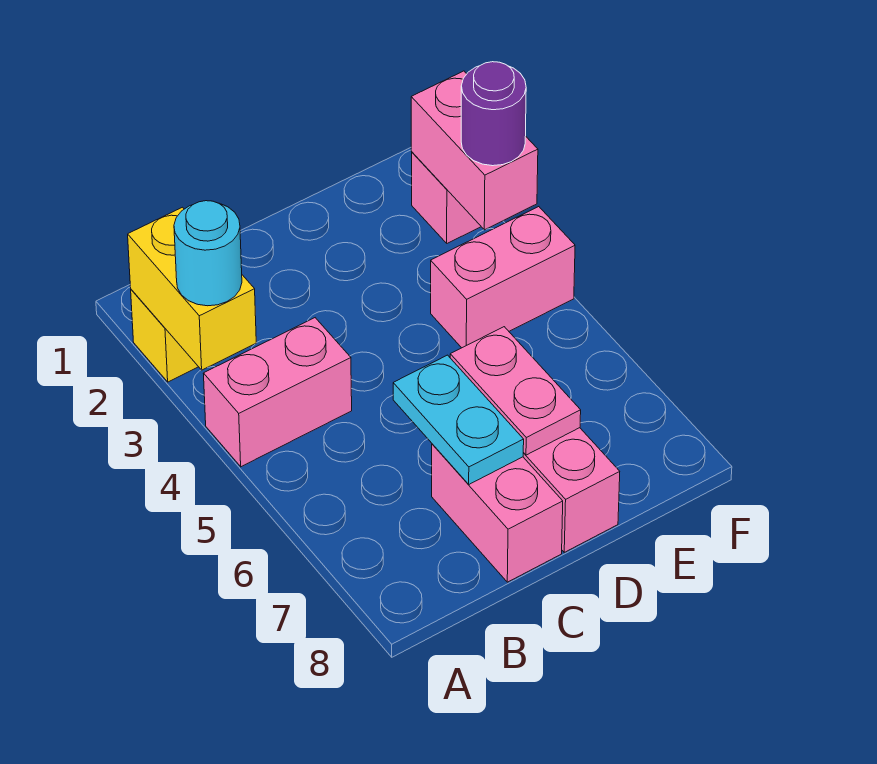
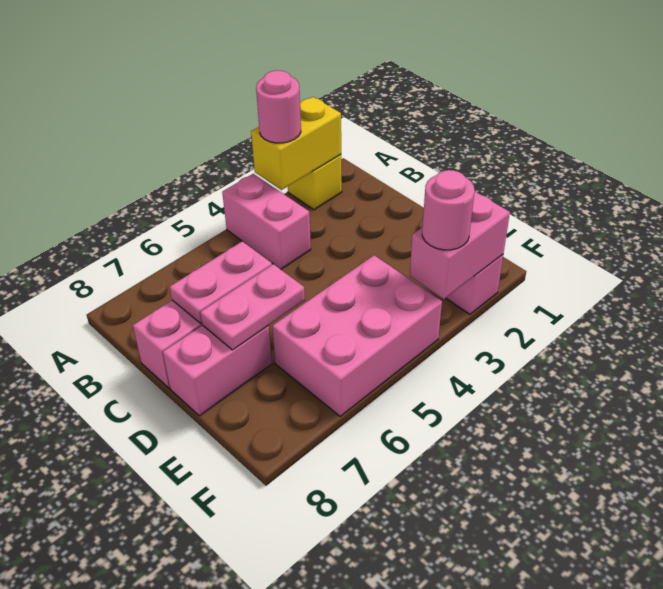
cyan round brick A3 level 3 -> pink round brick A3 level 3
cyan plate C6:C7 level 2 -> pink plate C6:C7 level 2
pink brick E4:F4 level 1 -> pink brick E4:F6 level 1
purple round brick F3 level 3 -> pink round brick F3 level 3

